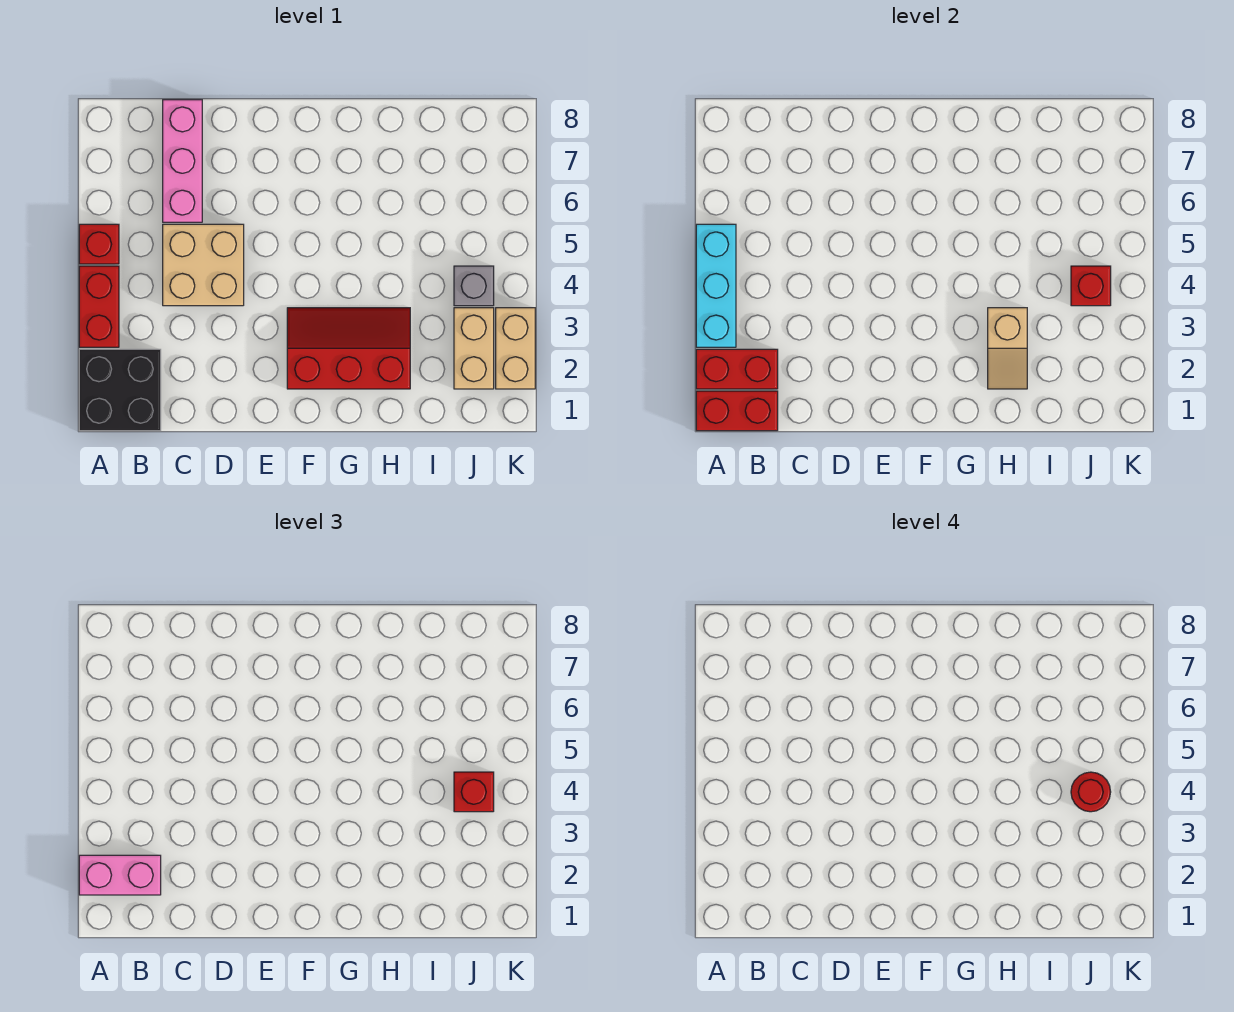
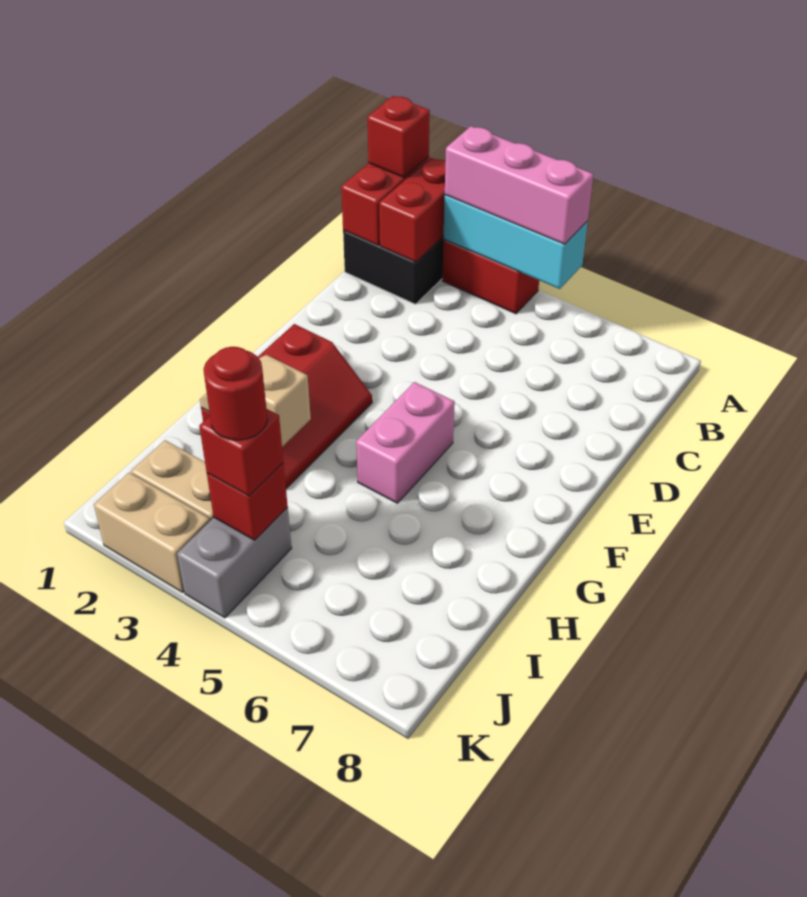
pink brick A2:B2 level 3 -> pink brick F5:G5 level 1
red brick A5 level 1 -> red brick A1 level 3
tan brick C4:D5 level 1 -> none
pink brick C6:C8 level 1 -> pink brick A3:A5 level 3
grey brick J4 level 1 -> grey brick J4:K4 level 1

